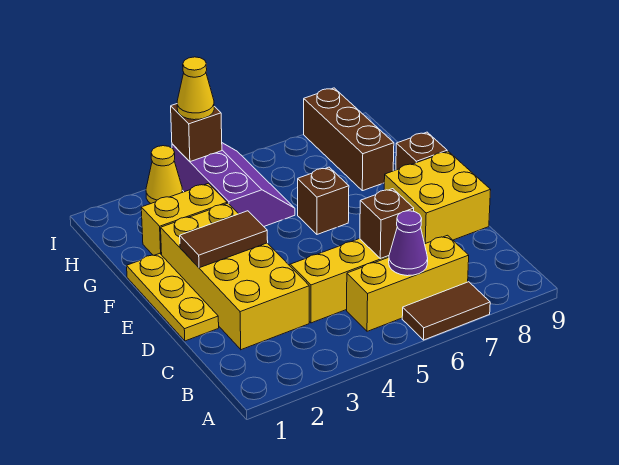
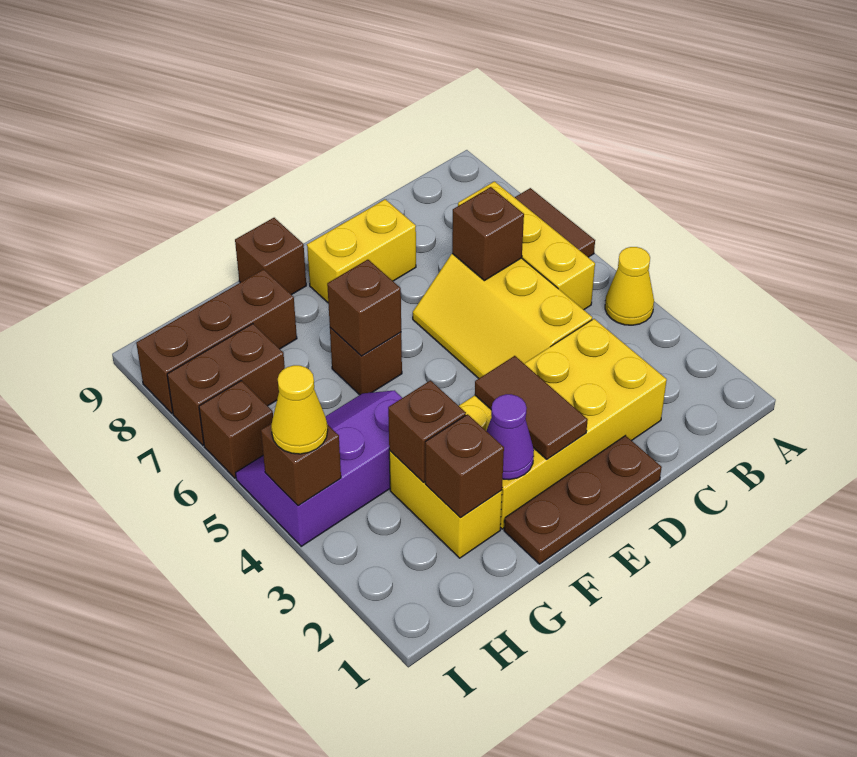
purple cone B6 level 2 -> purple cone F2 level 2
yellow plate D1:F1 level 1 -> brown plate D1:F1 level 1
yellow brick D8:E9 level 1 -> yellow brick D8:E8 level 1
none -> brown brick F6 level 2
none -> brown brick G2 level 2
none -> brown brick G3 level 2
none -> brown brick H7:I7 level 1
yellow cone I3 level 1 -> yellow cone A4 level 1
none -> brown brick I6 level 1

